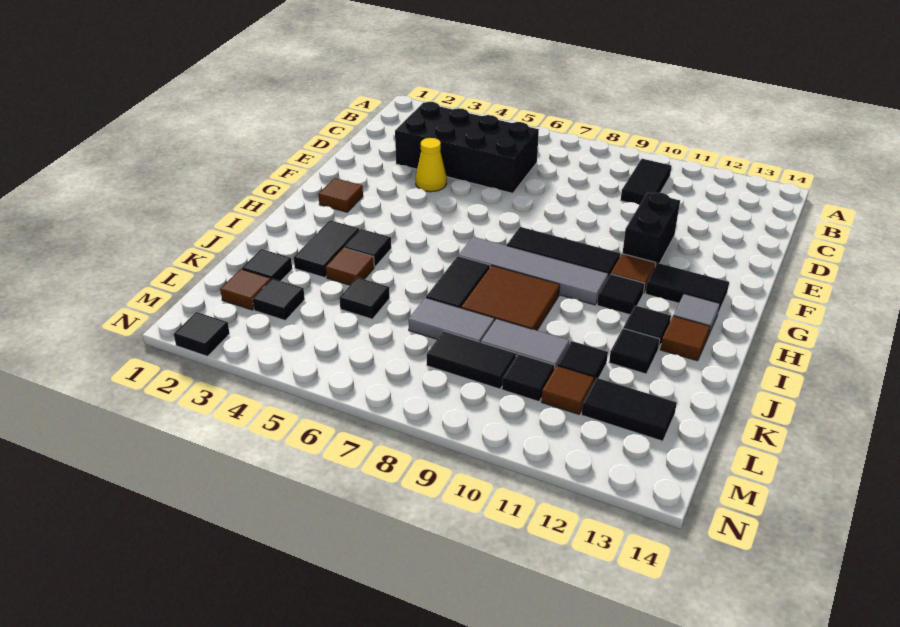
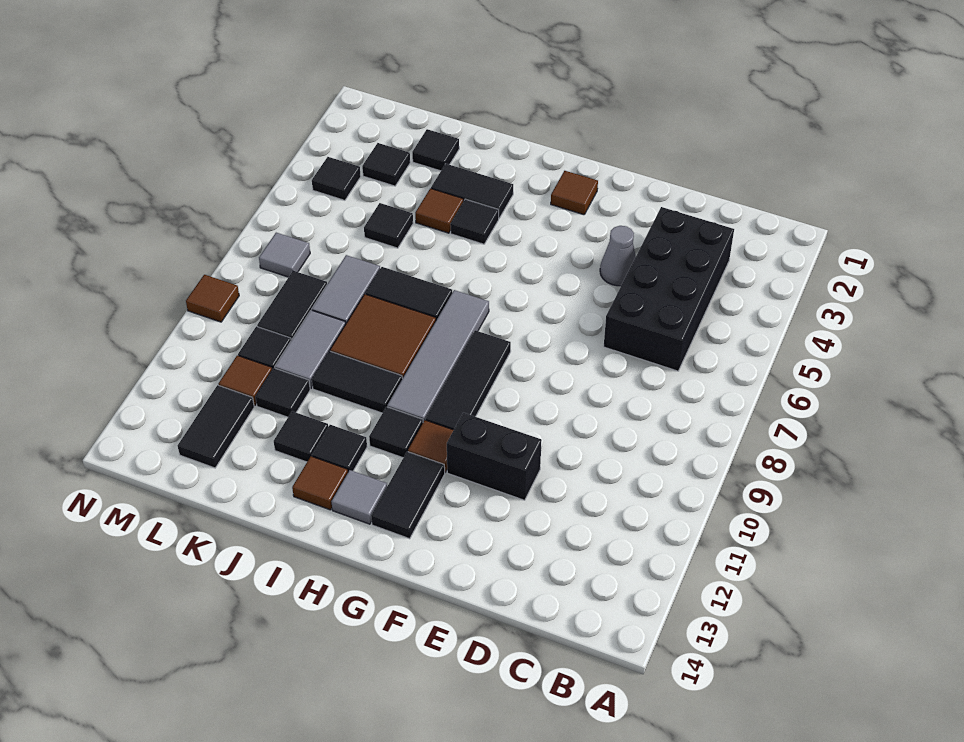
black tile B10:C10 level 1 -> black tile I10:J10 level 1
yellow cone E4 level 1 -> grey cone E4 level 1
brown tile L2 level 1 -> brown tile N9 level 1
none -> grey tile M7 level 1
black tile N2 level 1 -> black tile M4 level 1

